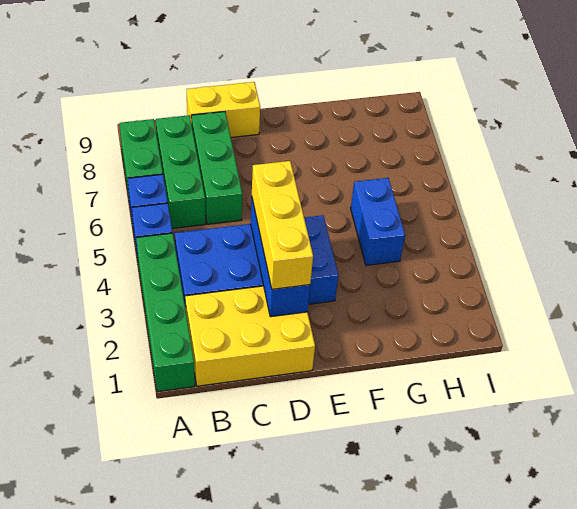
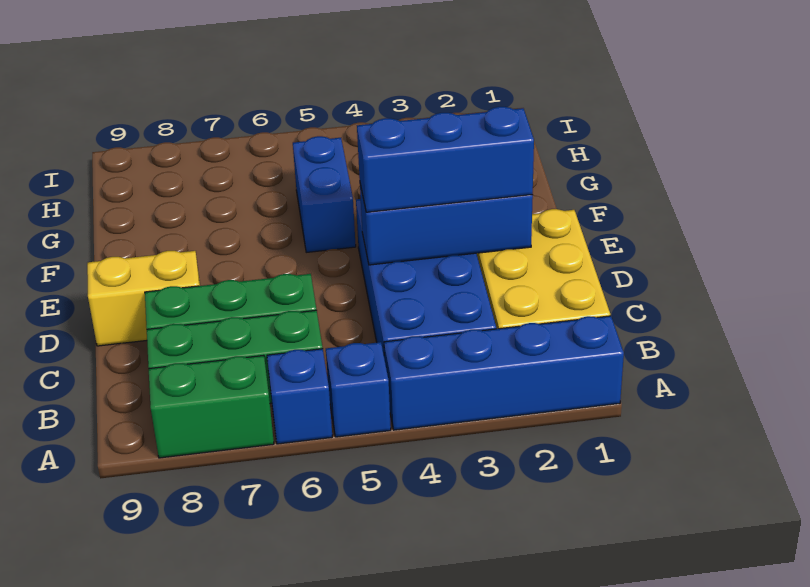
green brick A1:A4 level 1 -> blue brick A1:A4 level 1
yellow brick C9:D9 level 1 -> yellow brick D8:D9 level 1
yellow brick D2:D4 level 3 -> blue brick D2:D4 level 3
blue brick G4:G5 level 1 -> blue brick F5:G5 level 1

